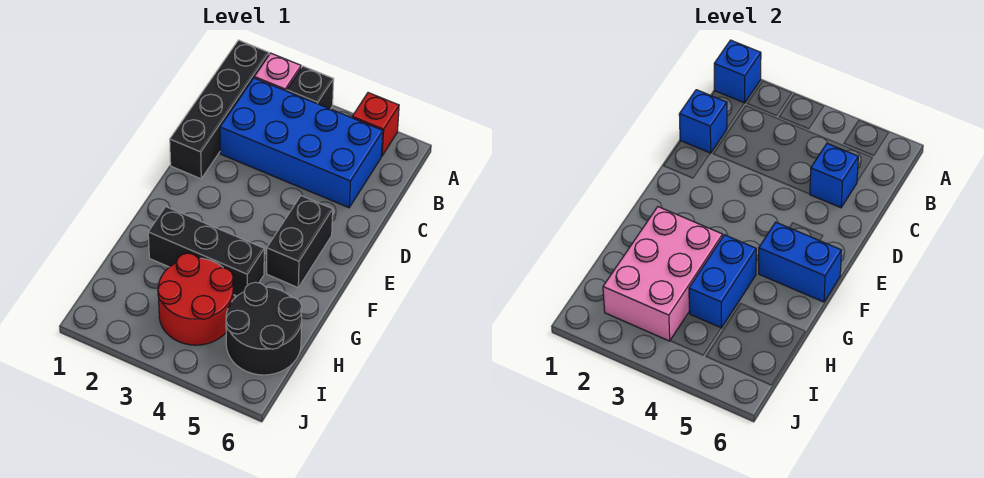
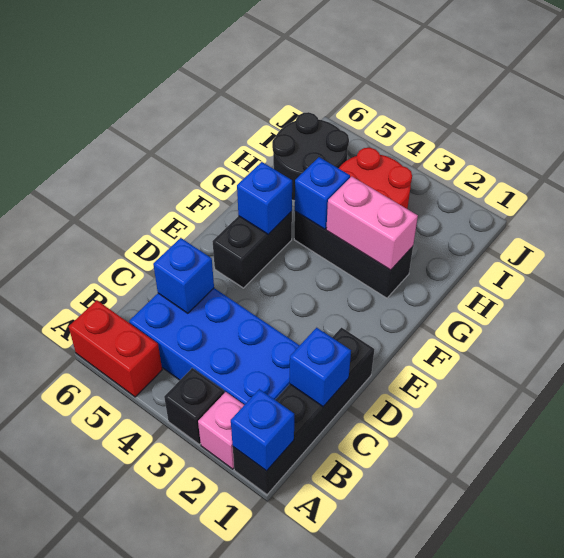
red brick A5 level 1 -> red brick A5:A6 level 1
blue brick F5:F6 level 2 -> blue brick F5 level 2
pink brick G2:I3 level 2 -> pink brick G2:G3 level 2
blue brick G4:H4 level 2 -> blue brick G4 level 2

